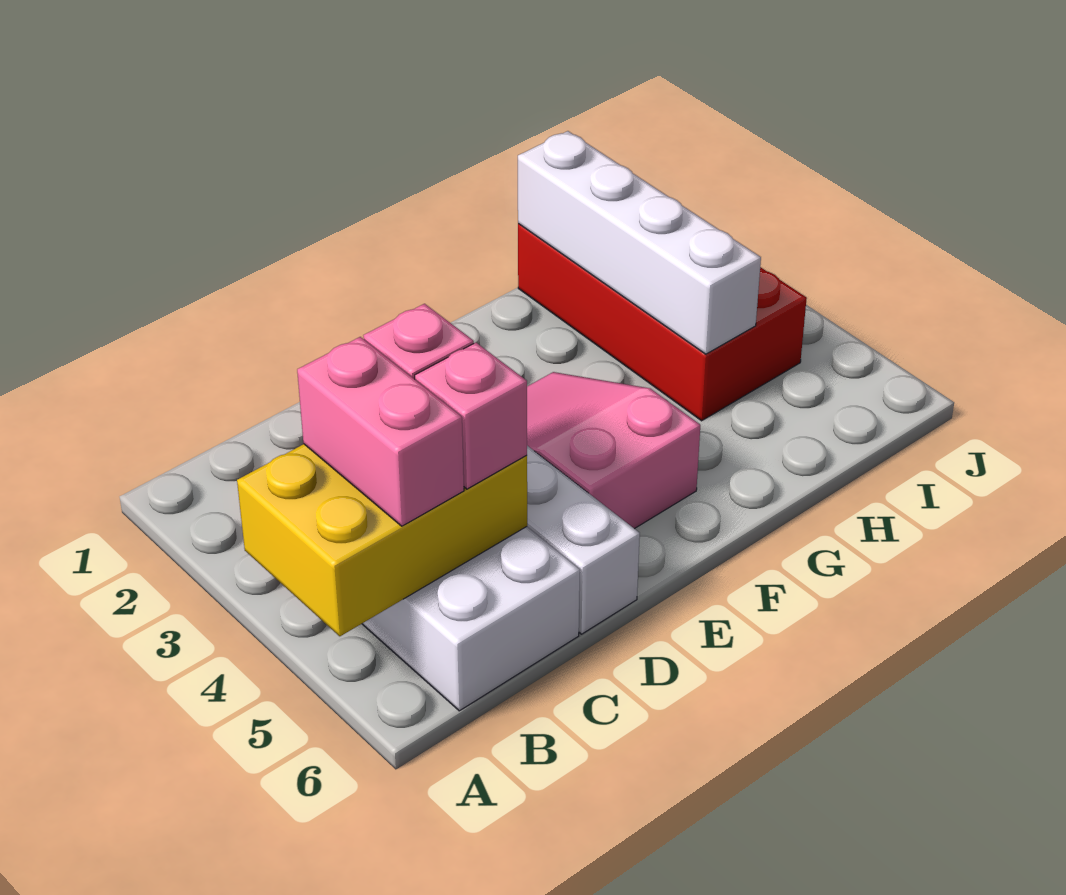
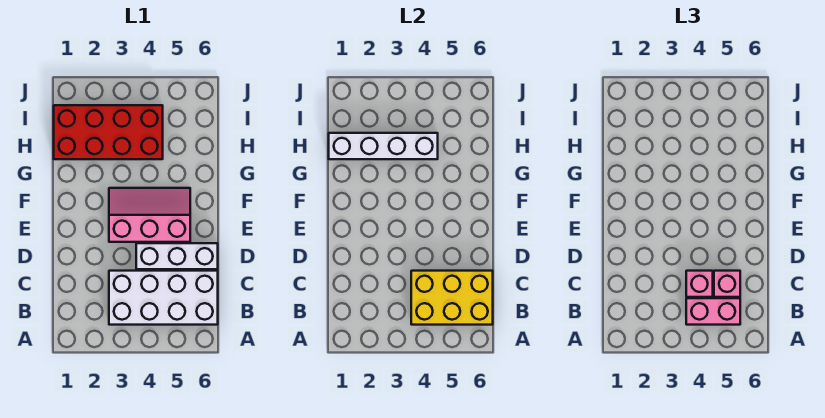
yellow brick A4:C5 level 2 -> yellow brick B4:C6 level 2
pink slope E3:F5 level 1 top 5 -> pink slope E3:F5 level 1 top E

